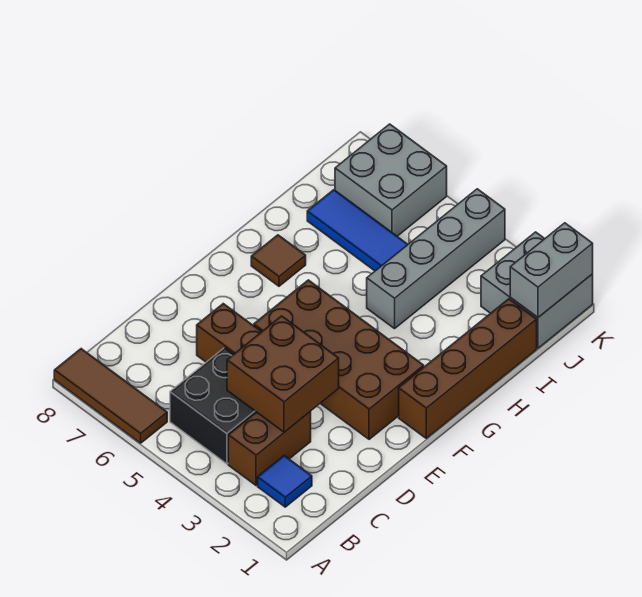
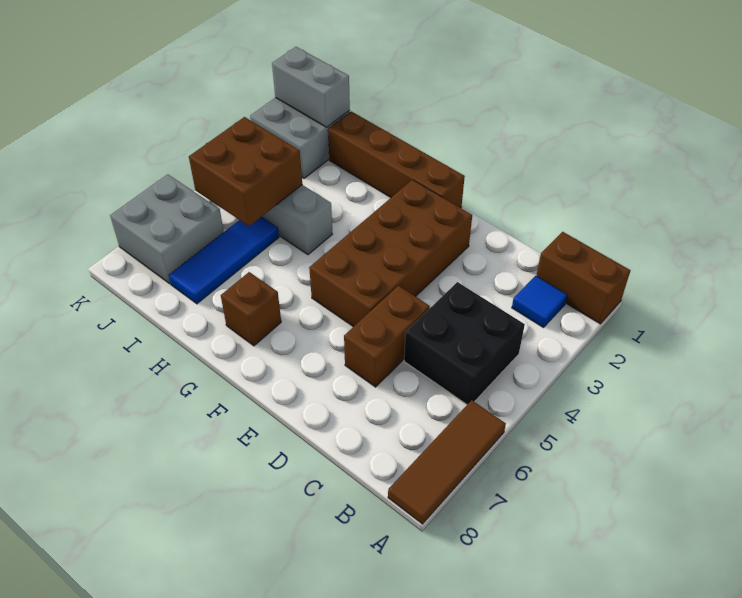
brown brick B3:C3 level 1 -> brown brick A1:B1 level 1
brown brick C3:D4 level 2 -> brown brick I4:J5 level 2
brown tile G7 level 1 -> brown brick G7 level 1

